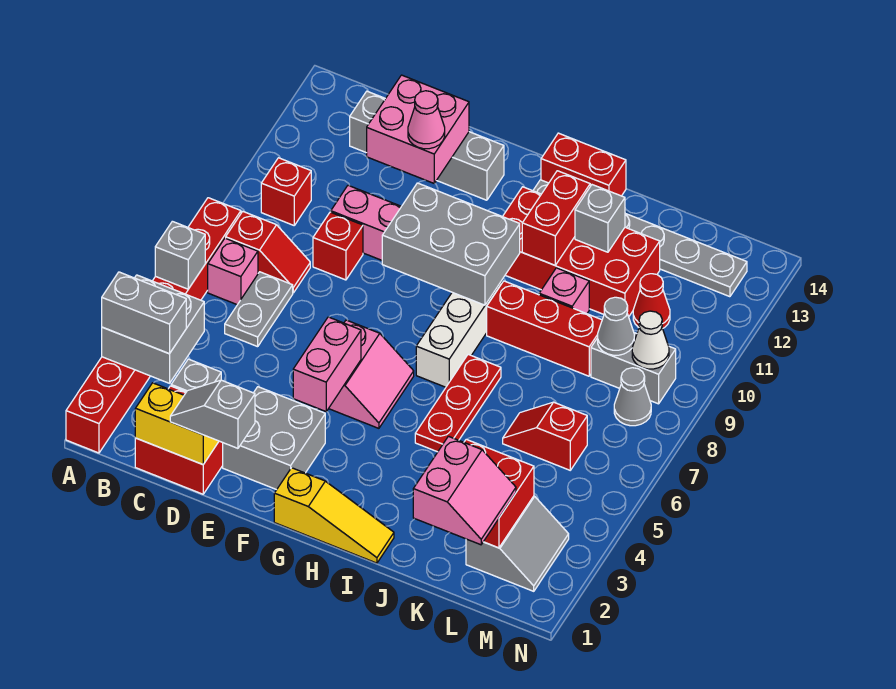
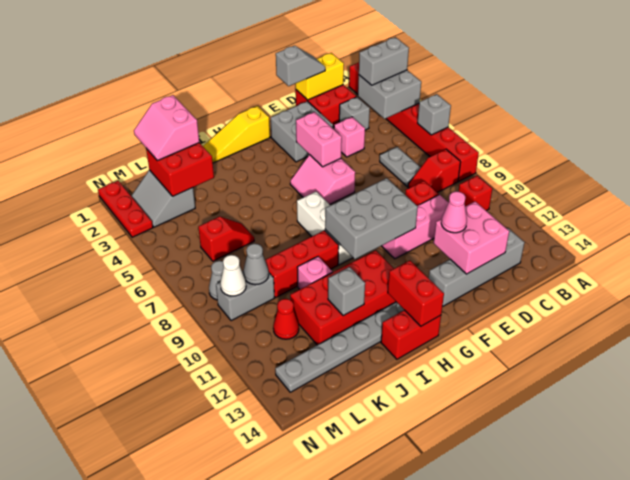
pink brick B7 level 1 -> pink brick D4 level 1
red plate I5:I7 level 1 -> red plate N1:N3 level 1
red brick I11:I12 level 2 -> red brick H13:H14 level 2

